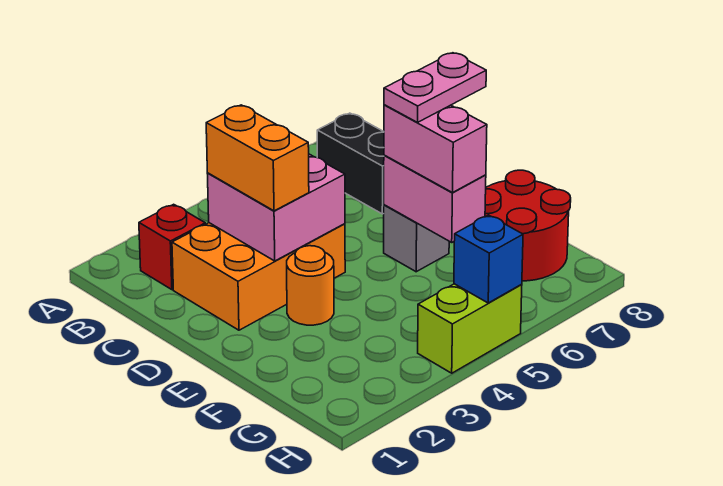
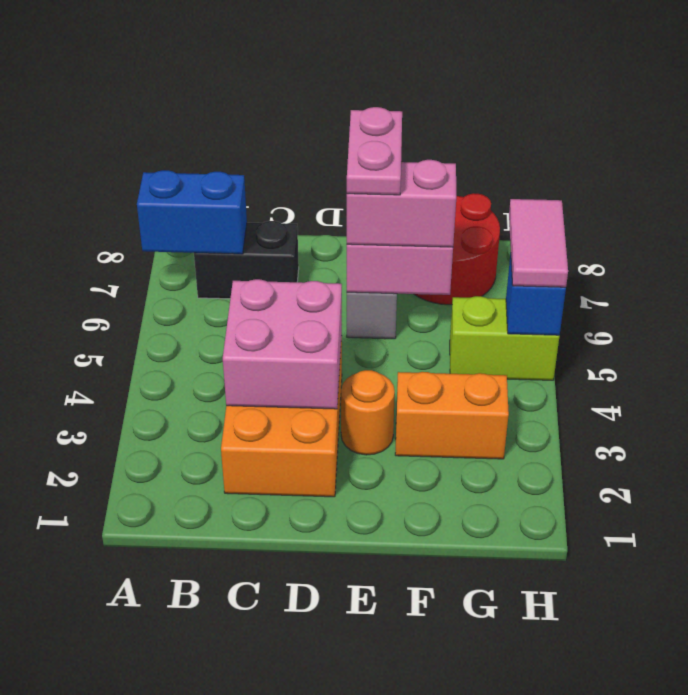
none -> blue brick A7:B7 level 2
red brick B2 level 1 -> none
orange brick C3:D3 level 3 -> orange brick F3:G3 level 1
lime brick H4:H5 level 1 -> lime brick G5:H5 level 1
none -> pink tile H5:H6 level 3

